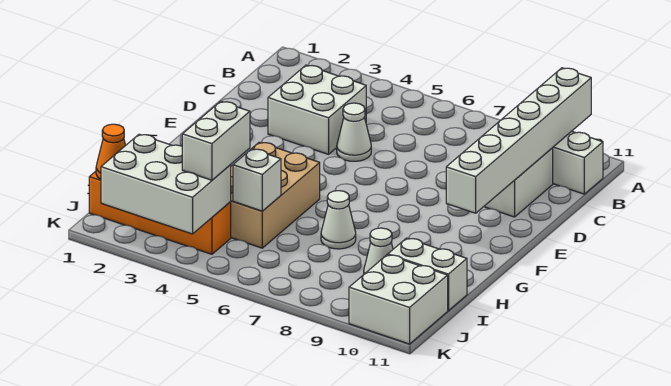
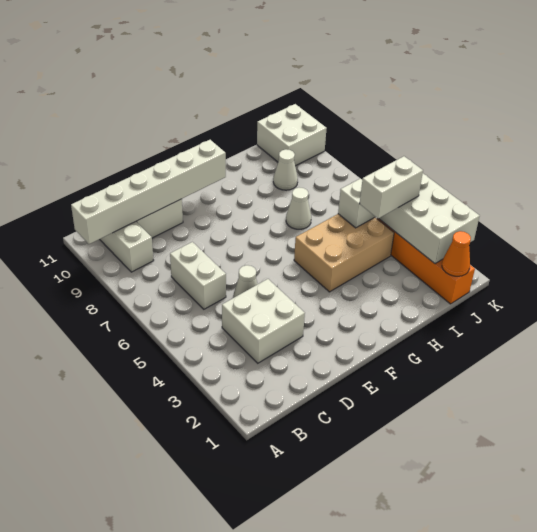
white brick I10:I11 level 1 -> white brick C6:C7 level 1

